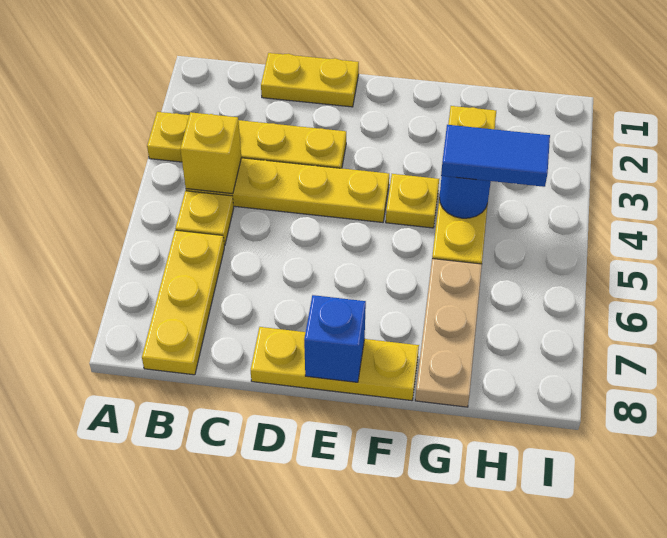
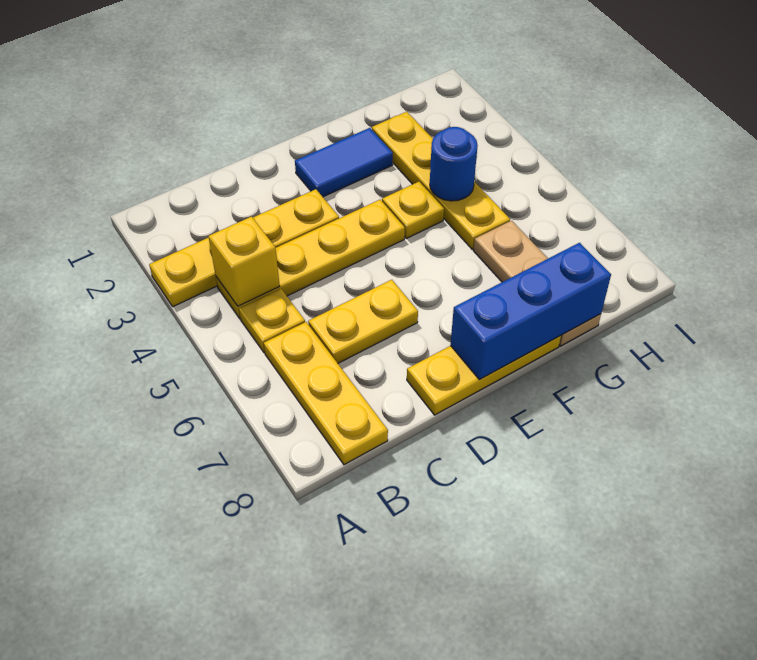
yellow plate C1:D1 level 1 -> yellow plate C6:D6 level 1
blue brick E8 level 2 -> blue brick E8:G8 level 2
blue tile G4:H4 level 3 -> blue tile E2:F2 level 1

